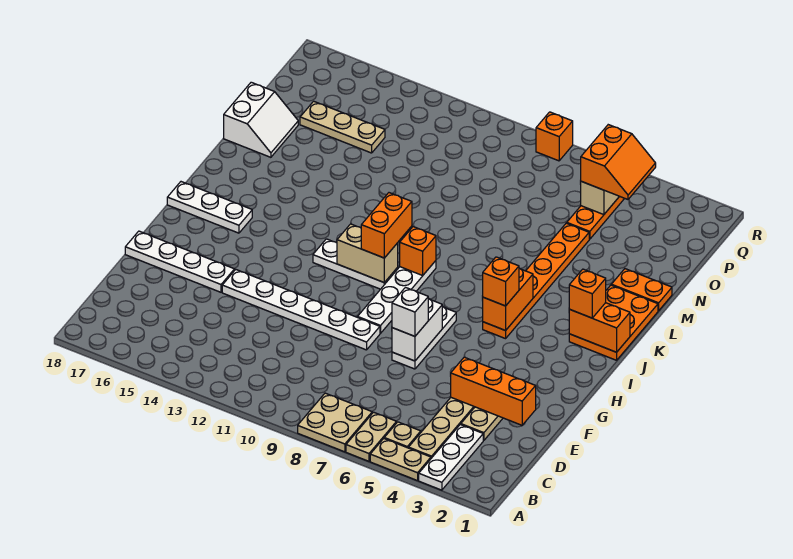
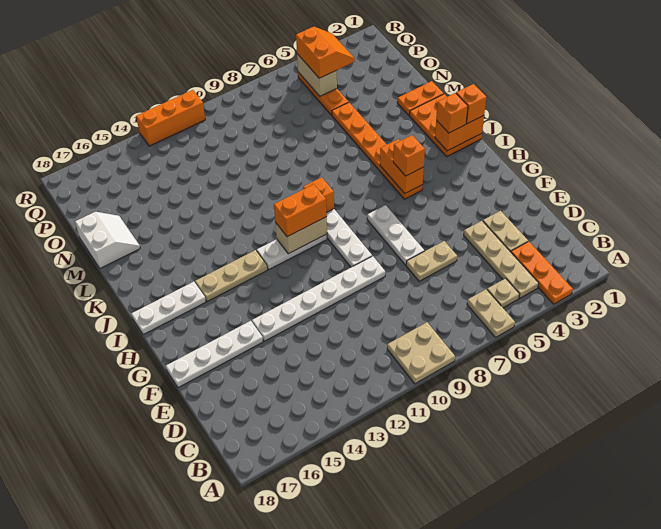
white plate A3:C3 level 1 -> orange plate A3:C3 level 1
tan plate A4:A5 level 1 -> tan plate E6:E7 level 1
tan plate A7:B8 level 1 -> tan plate A9:B10 level 1
orange brick E2:E4 level 2 -> orange brick R11:R13 level 1
white brick F7:G7 level 2 -> none
white brick F7 level 3 -> none
orange brick I10:J10 level 3 -> orange brick I10:I11 level 3
tan plate O14:O16 level 1 -> tan plate I13:I15 level 1
orange brick R8 level 1 -> orange brick J1 level 3

